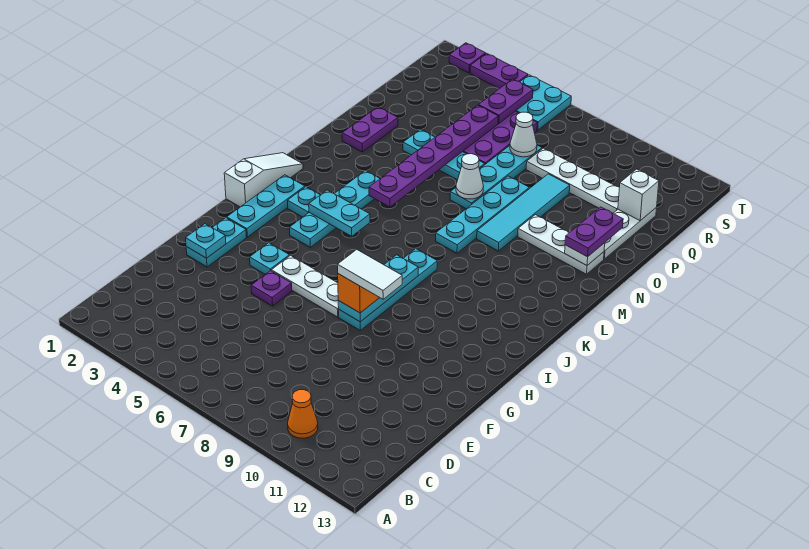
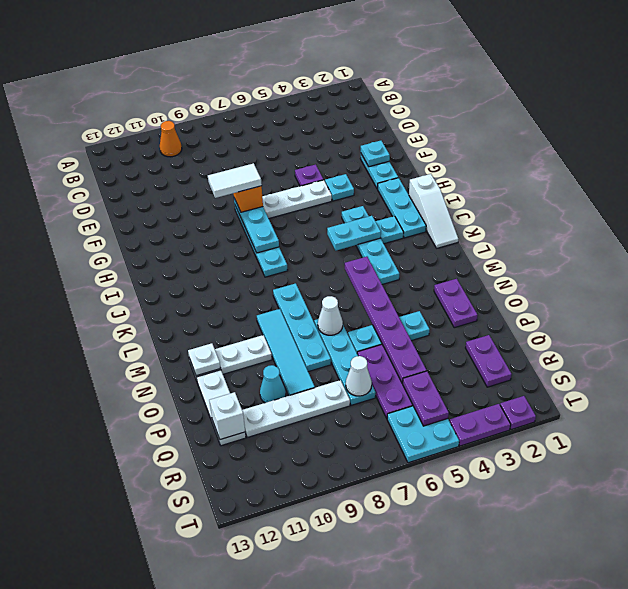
purple plate N12:O12 level 3 -> purple plate Q2:R2 level 1
none -> cyan cone P10 level 1

